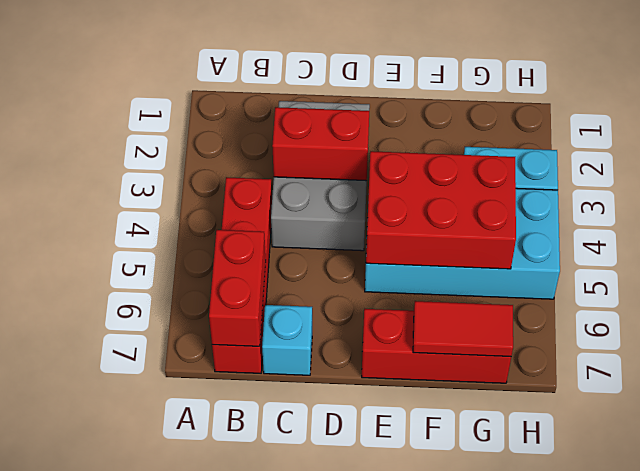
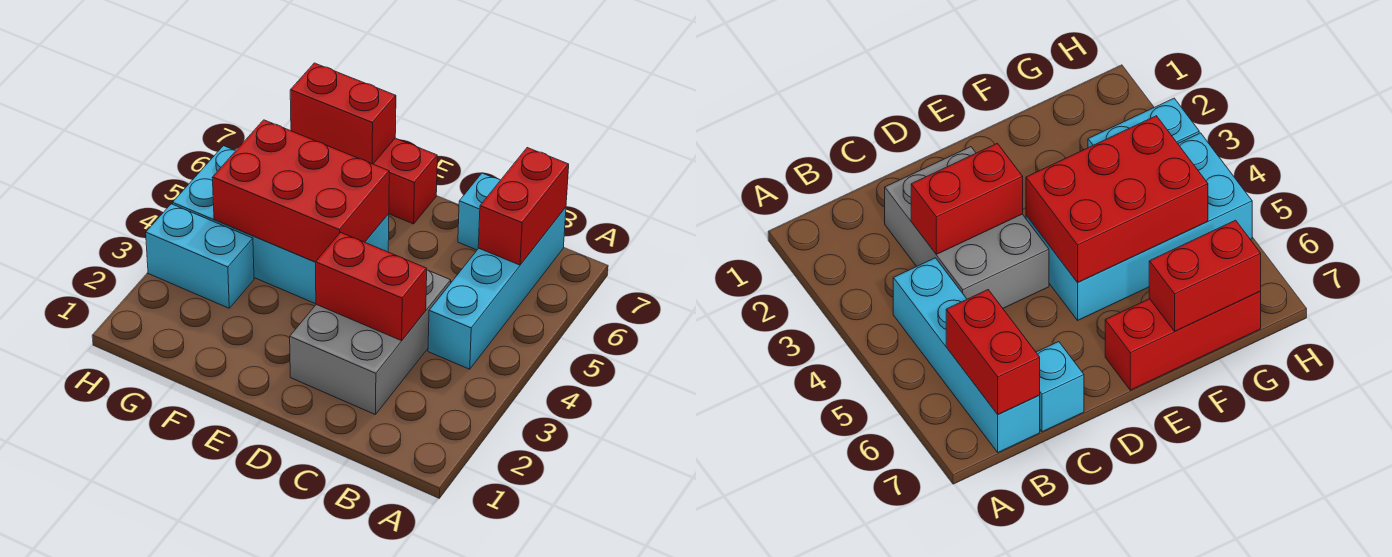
red brick B4:B7 level 1 -> cyan brick B4:B7 level 1
red tile F7:G7 level 2 -> red brick F7:G7 level 2

